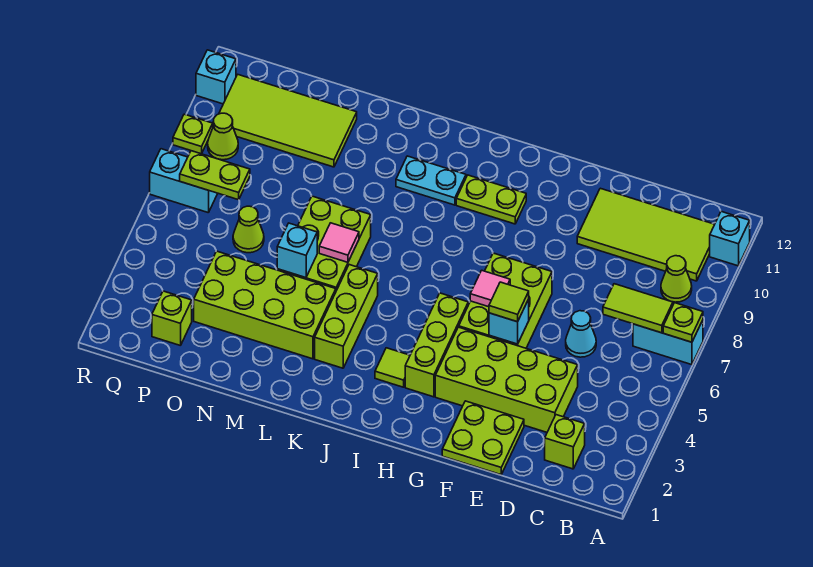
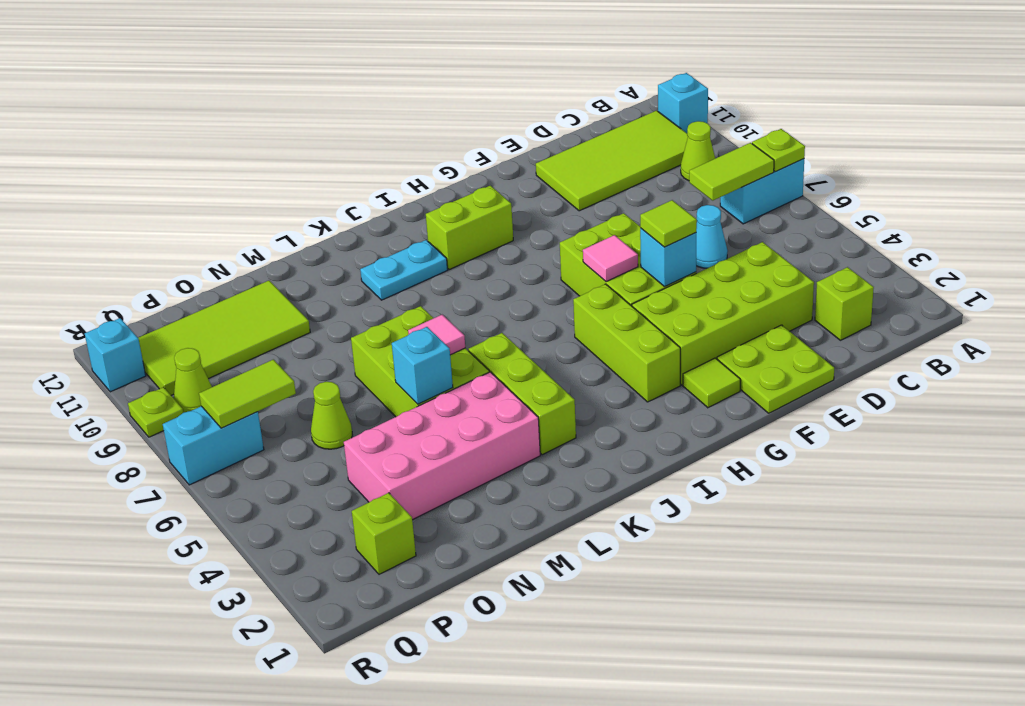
lime plate H10:I10 level 1 -> lime brick H10:I10 level 1
lime tile I3 level 1 -> lime tile G2 level 1
lime brick L3:O4 level 1 -> pink brick L3:O4 level 1
lime plate P7:Q7 level 2 -> lime tile P7:Q7 level 2

